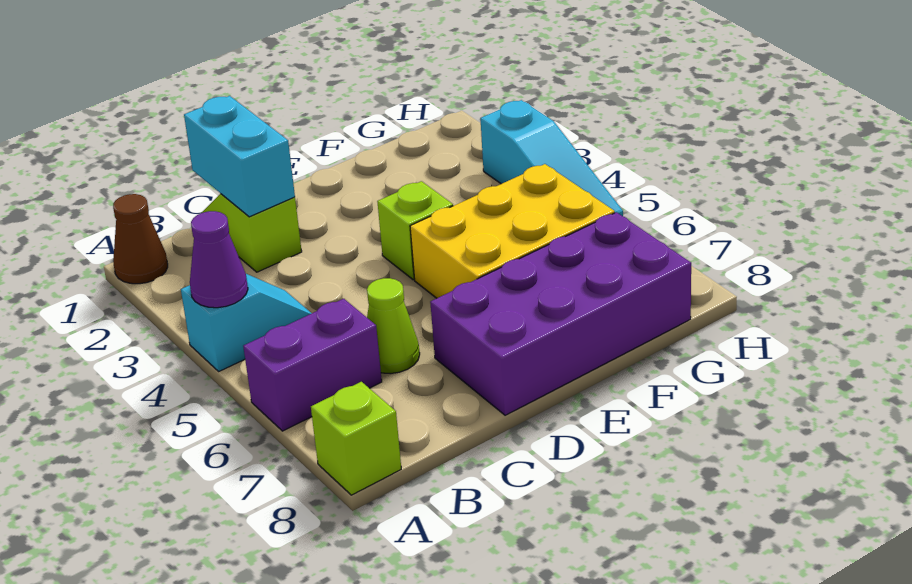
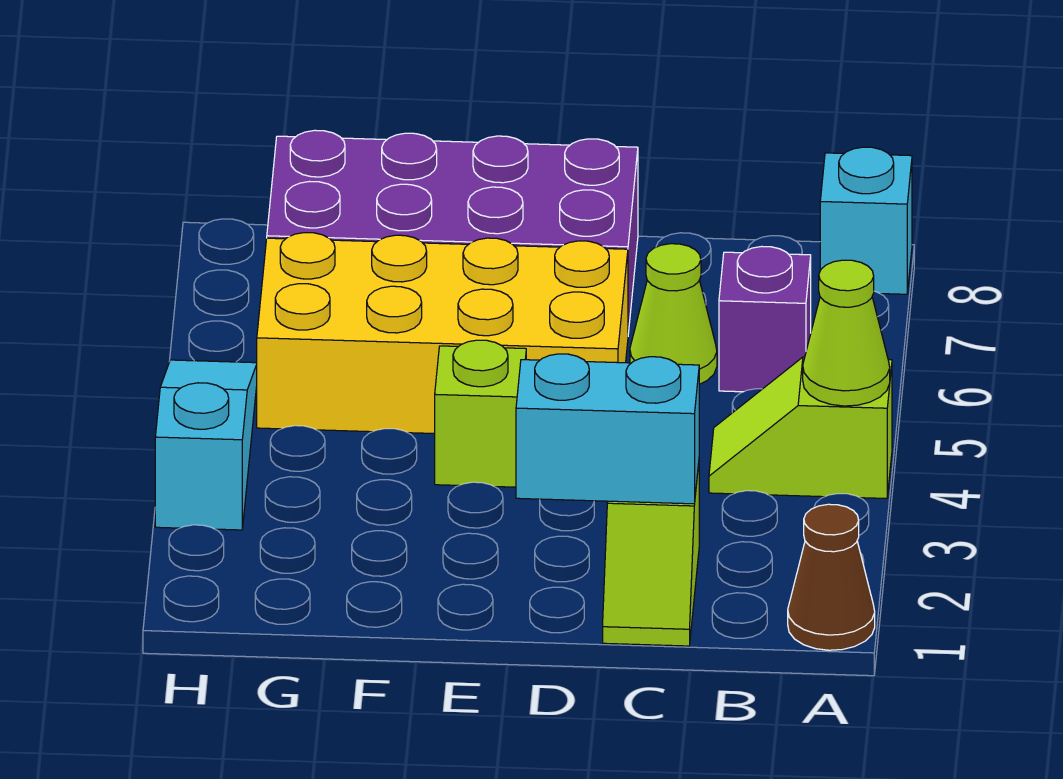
cyan slope A4:B4 level 1 top A -> lime slope A4:B4 level 1 top A
purple cone A4 level 2 -> lime cone A4 level 2
purple brick A6:B6 level 1 -> purple brick B6 level 1
lime brick A8 level 1 -> cyan brick A8 level 1
cyan brick C1:C2 level 2 -> cyan brick C2:D2 level 2
yellow brick E5:G6 level 1 -> yellow brick D5:G6 level 1

